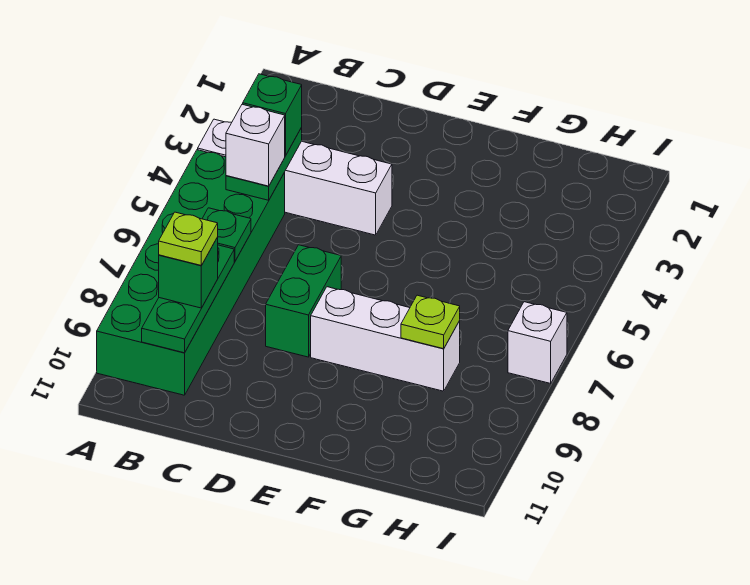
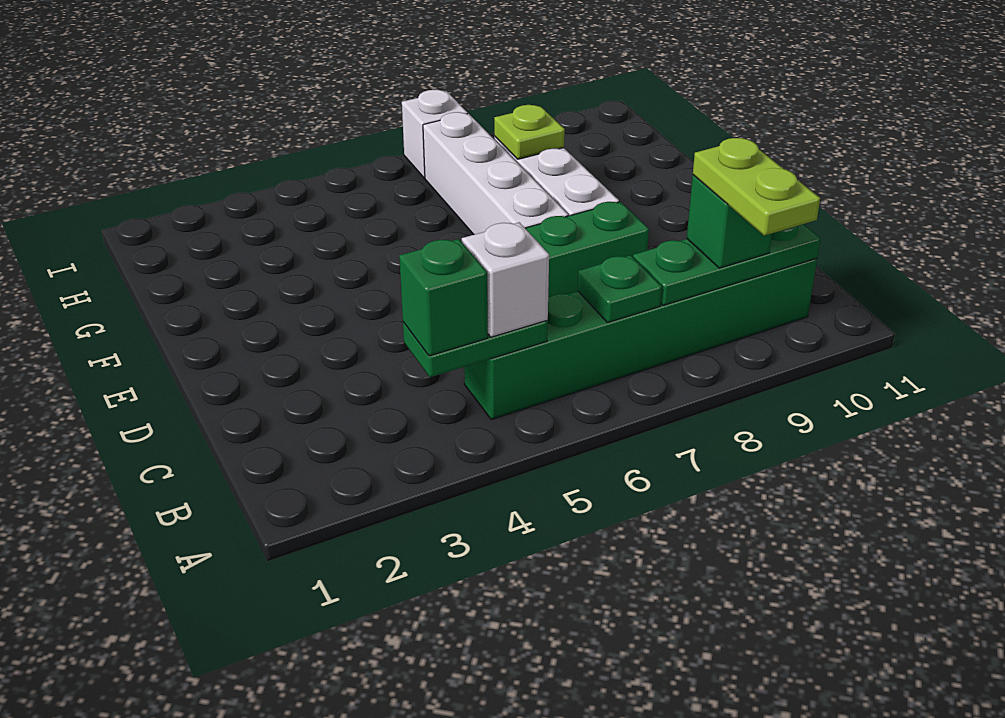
white brick A4:D4 level 1 -> white brick E7:H7 level 1
green brick A5:B10 level 1 -> green brick B5:B10 level 1
lime plate B9 level 4 -> lime plate A9:B9 level 4

